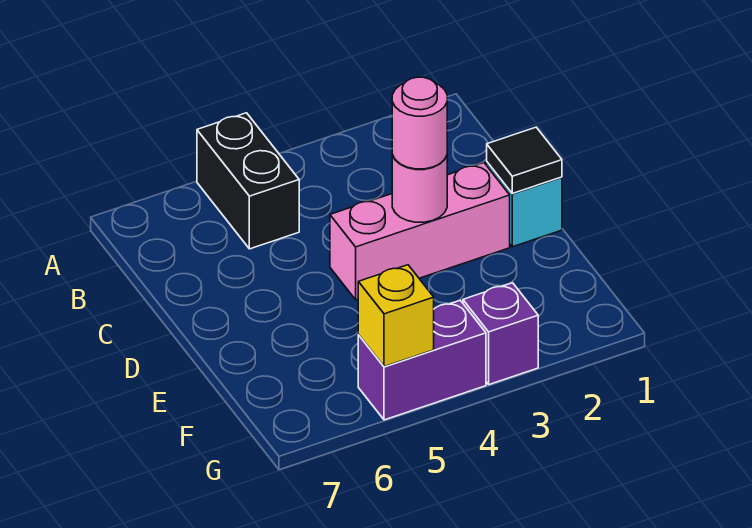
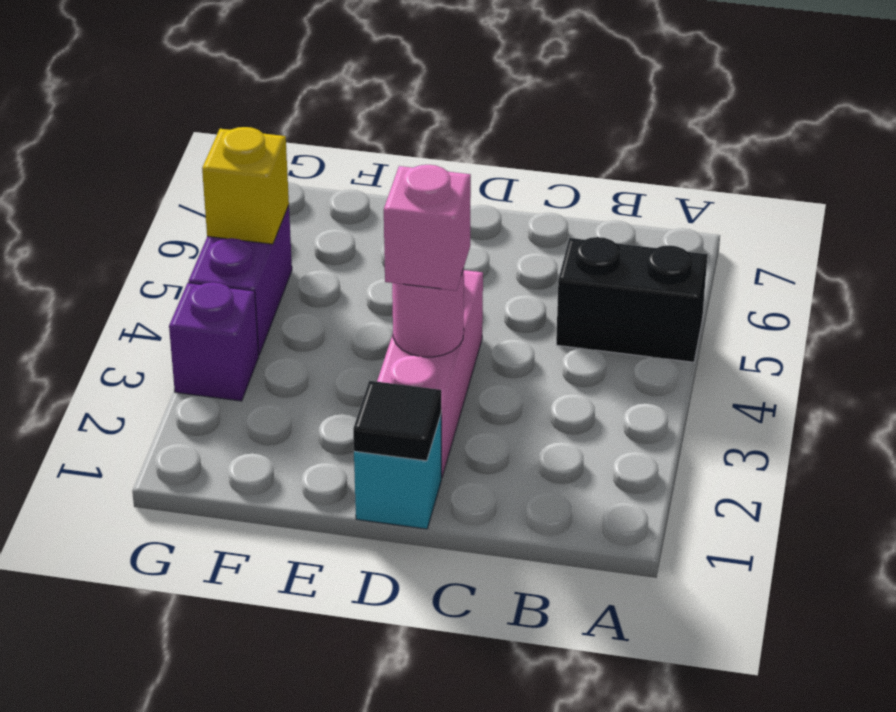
pink round brick D3 level 3 -> pink brick D3 level 3

